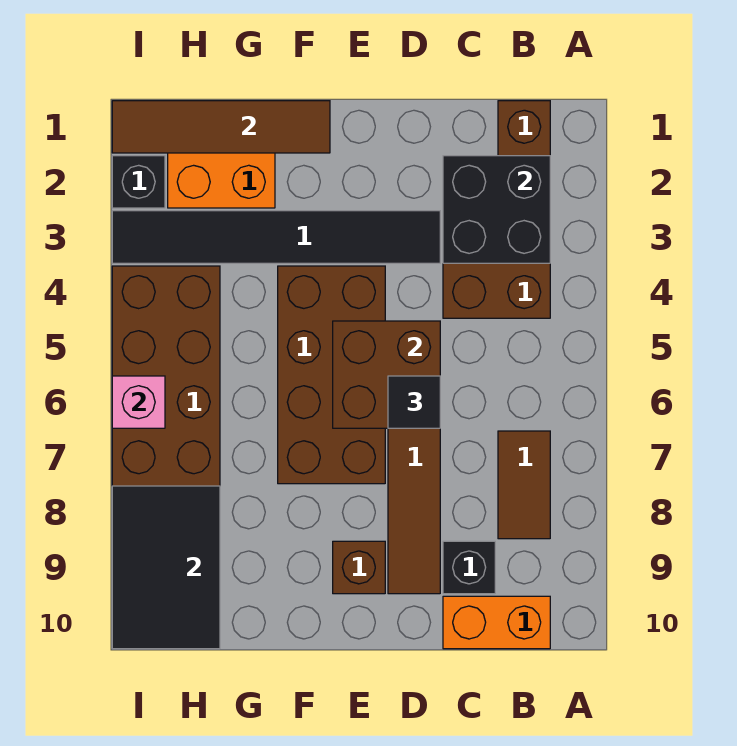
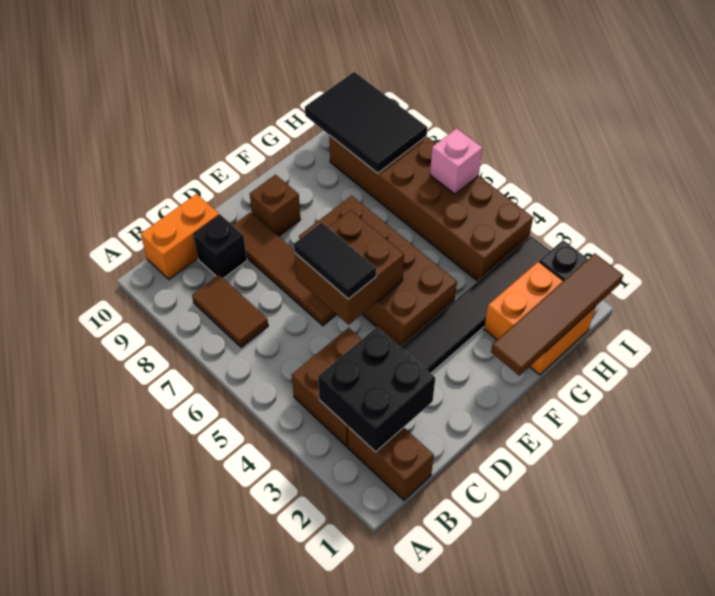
black tile D6 level 3 -> black tile D5:D6 level 3

